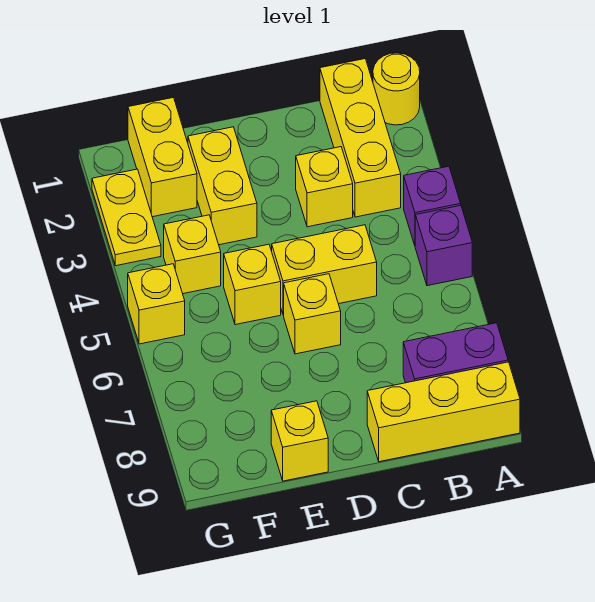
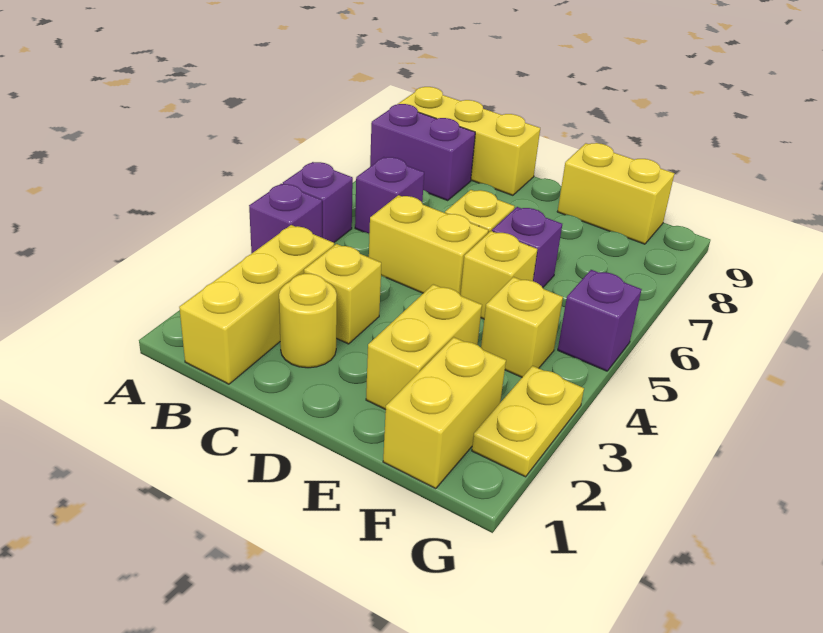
yellow round brick A1 level 1 -> yellow round brick C2 level 1
none -> purple brick B6 level 1
none -> purple brick E6 level 1
yellow brick E9 level 1 -> yellow brick E9:F9 level 1
yellow brick G5 level 1 -> purple brick G5 level 1

